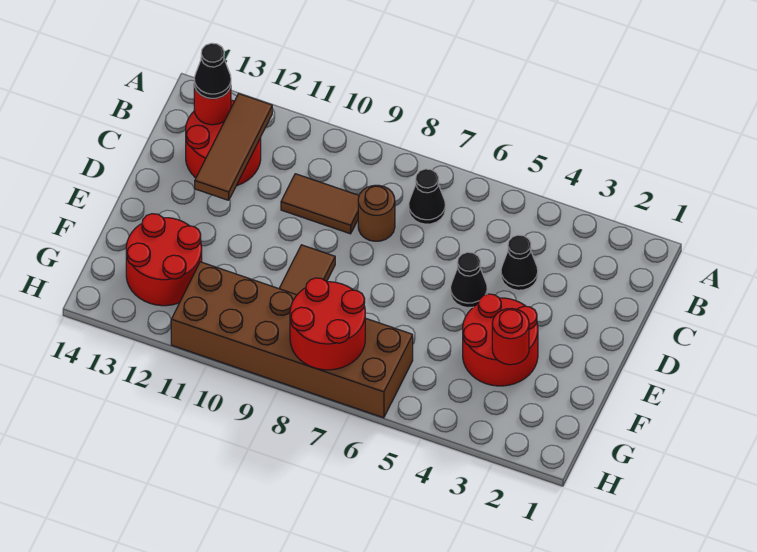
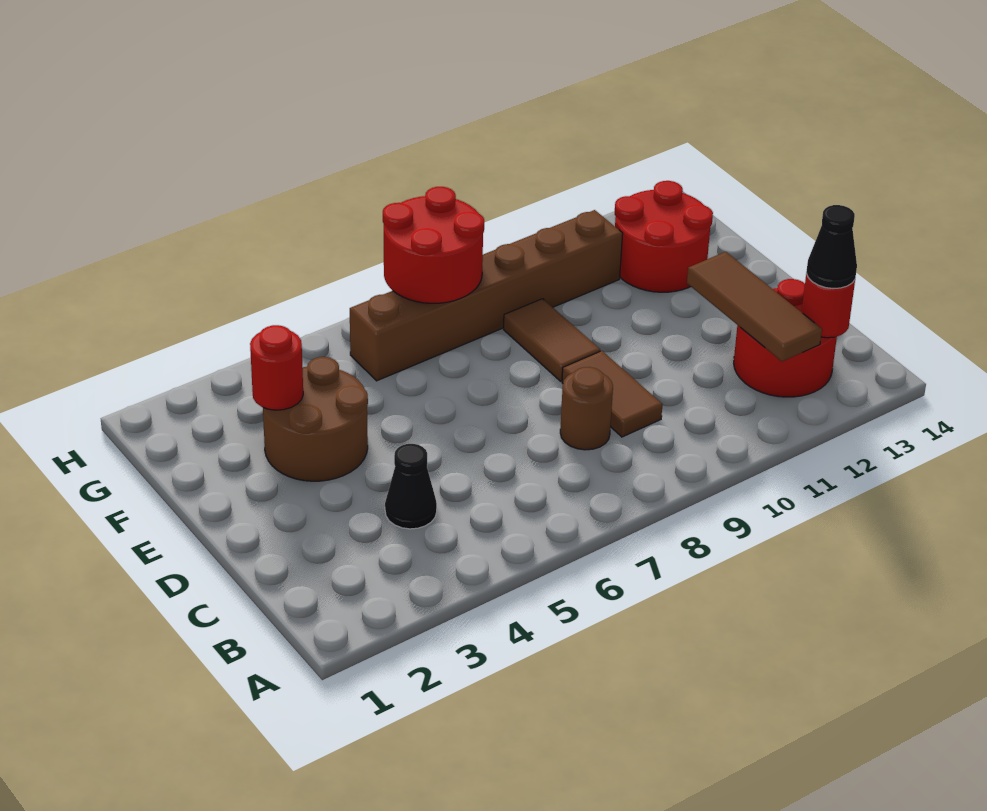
black cone B7 level 1 -> none
brown tile C9:C10 level 1 -> brown tile C9:D9 level 1
black cone D5 level 1 -> none
red round brick E3:F4 level 1 -> brown round brick E3:F4 level 1
brown brick G6:H11 level 1 -> brown brick G6:G11 level 1

